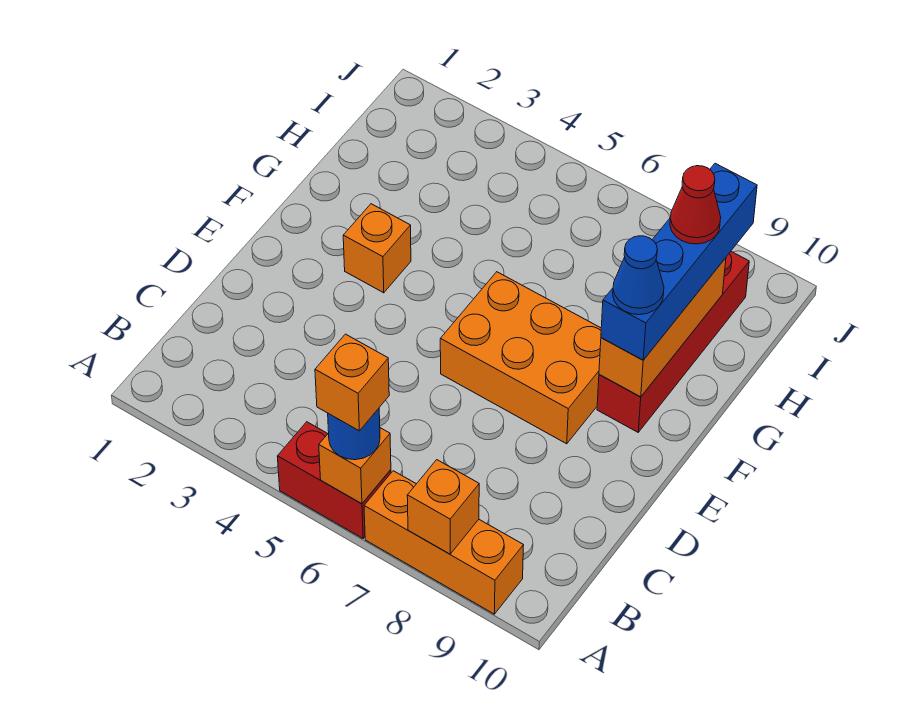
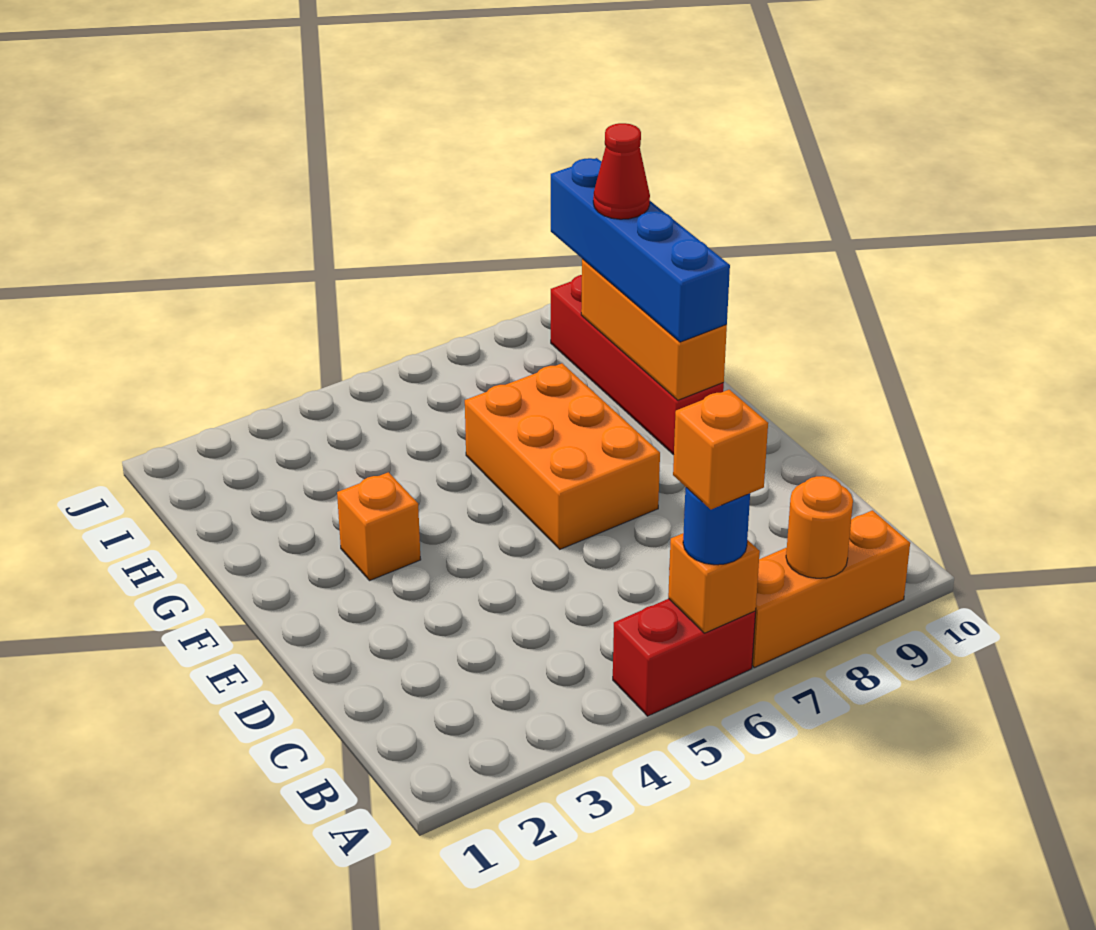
orange brick A8 level 2 -> orange round brick A8 level 2
orange brick E6:F8 level 1 -> orange brick E6:G7 level 1
blue cone F9 level 4 -> none

